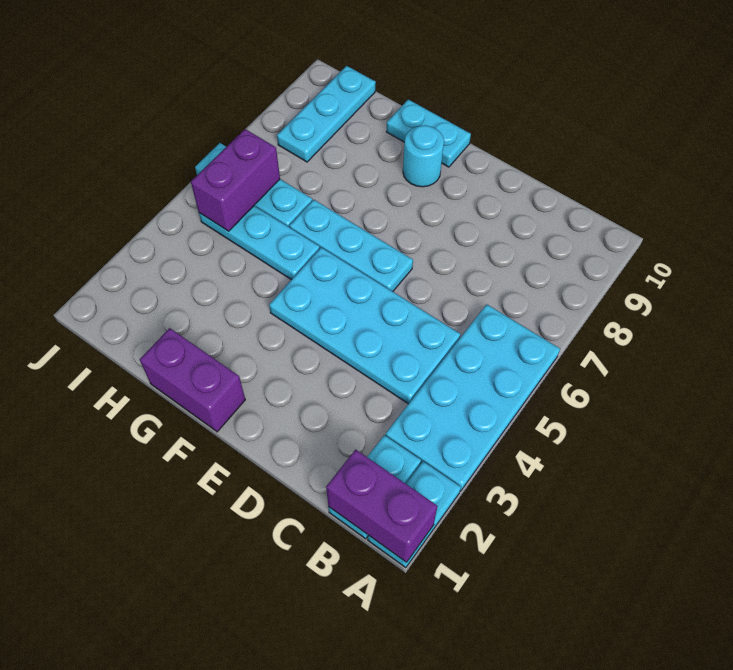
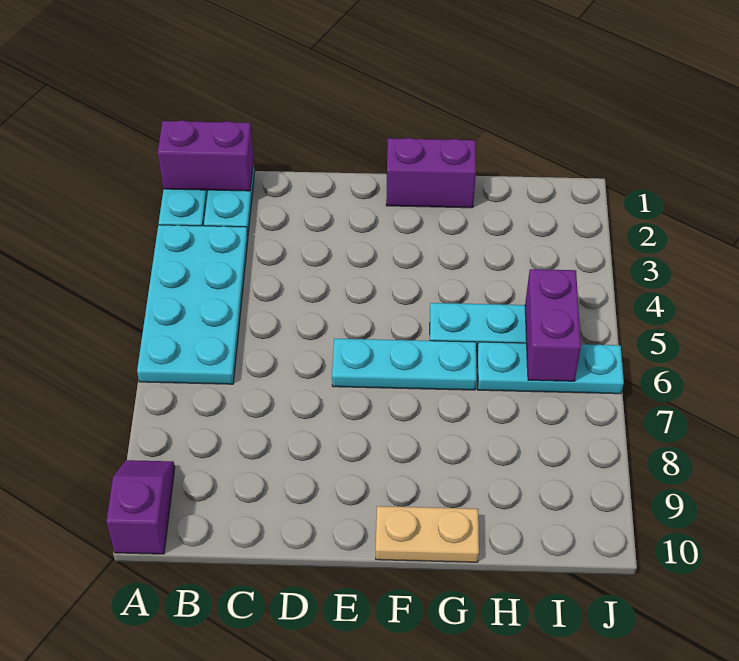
none -> purple slope A9:A10 level 1 top 10
cyan plate C4:F5 level 1 -> none
cyan round brick F9 level 1 -> none
cyan plate F10:G10 level 1 -> tan plate F10:G10 level 1
cyan plate I8:I10 level 1 -> none

